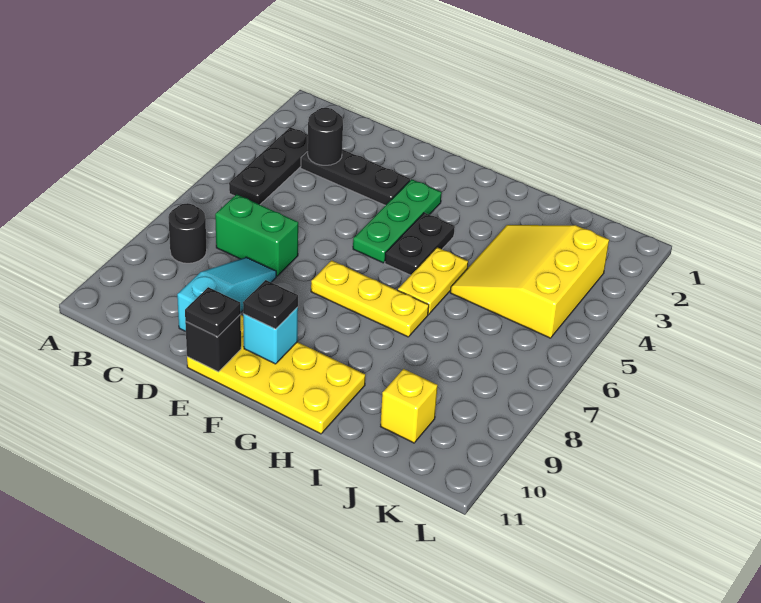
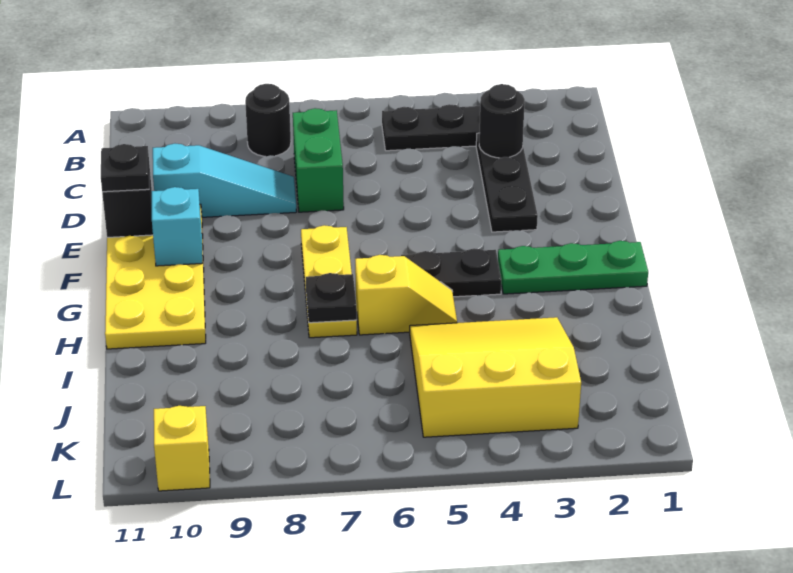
green plate F3:F5 level 1 -> green plate G1:G3 level 1
black plate F10 level 3 -> black plate H7 level 2
yellow plate H5:H6 level 1 -> yellow slope H5:H6 level 1 top 6
yellow brick J10 level 1 -> yellow brick L10 level 1

